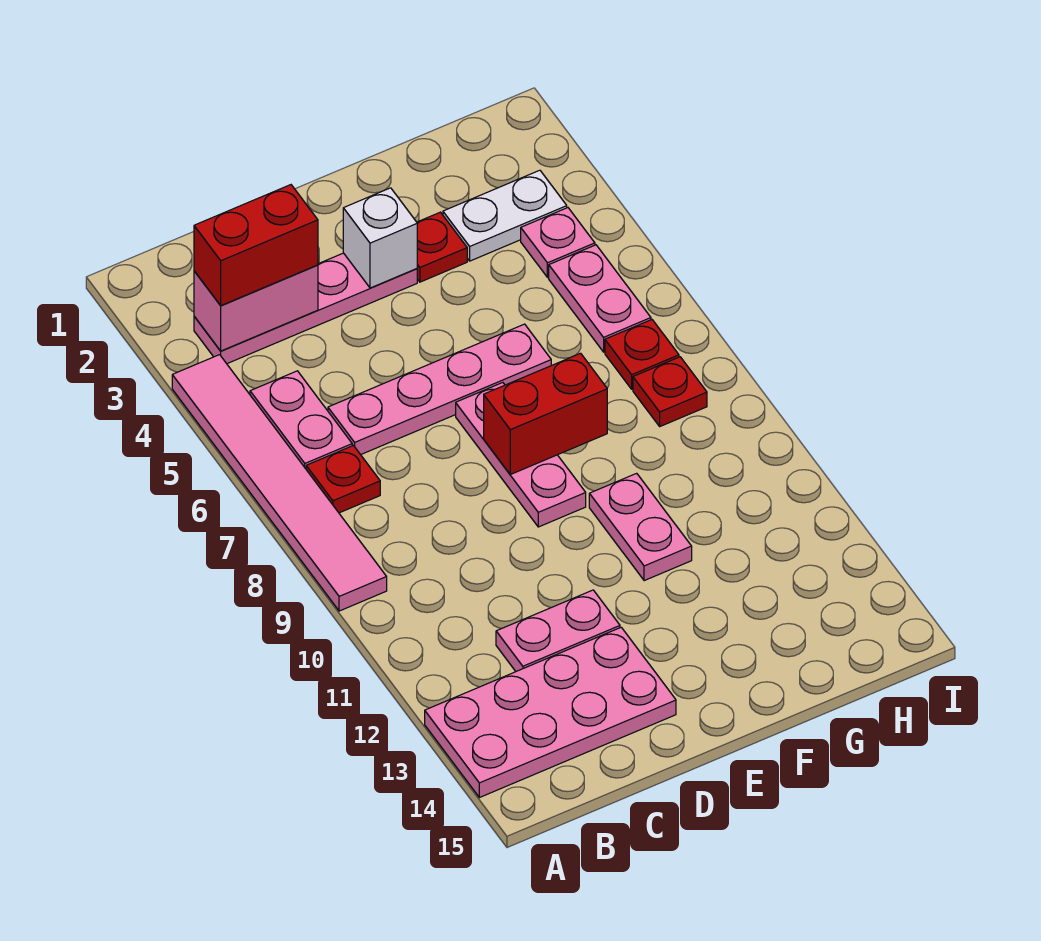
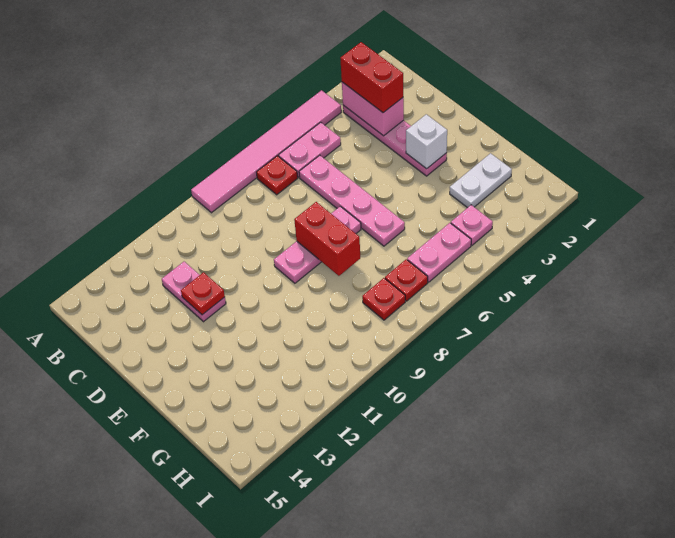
pink plate A13:D14 level 1 -> none
red plate F3 level 1 -> red plate D12 level 2
pink plate F10:F11 level 1 -> none
white plate G3:H3 level 1 -> white plate G2:G3 level 1

